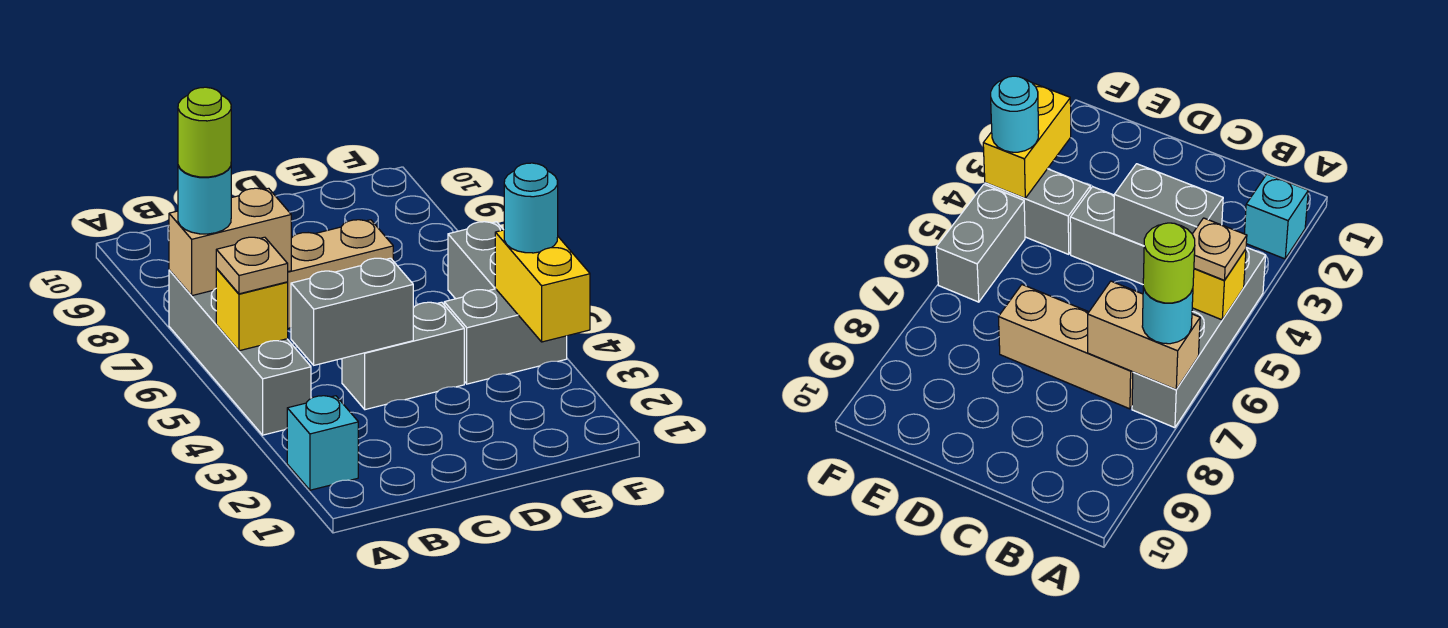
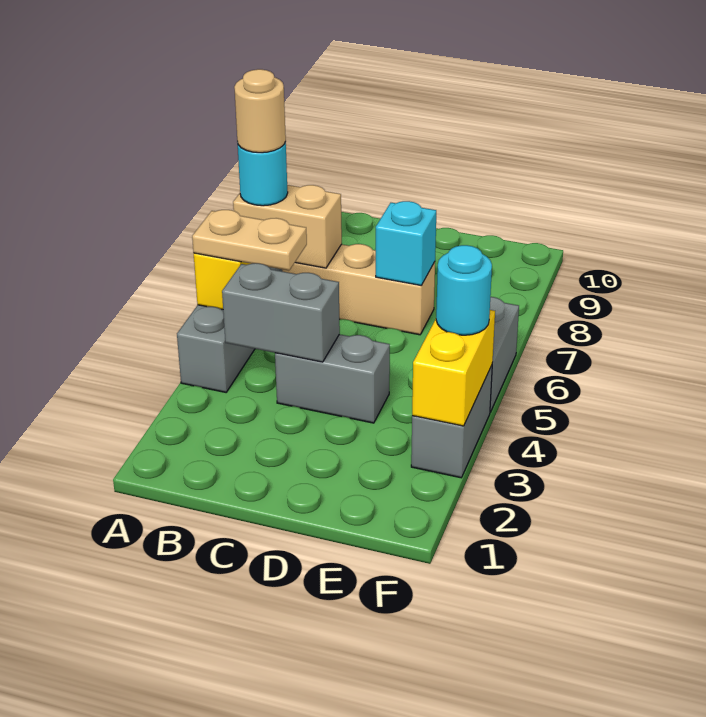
cyan brick A2 level 1 -> cyan brick D7 level 2
tan plate A5 level 3 -> tan plate A5:B5 level 3
lime round brick A7 level 4 -> tan round brick A7 level 4
grey brick E4:F4 level 1 -> grey brick F3:F4 level 1

